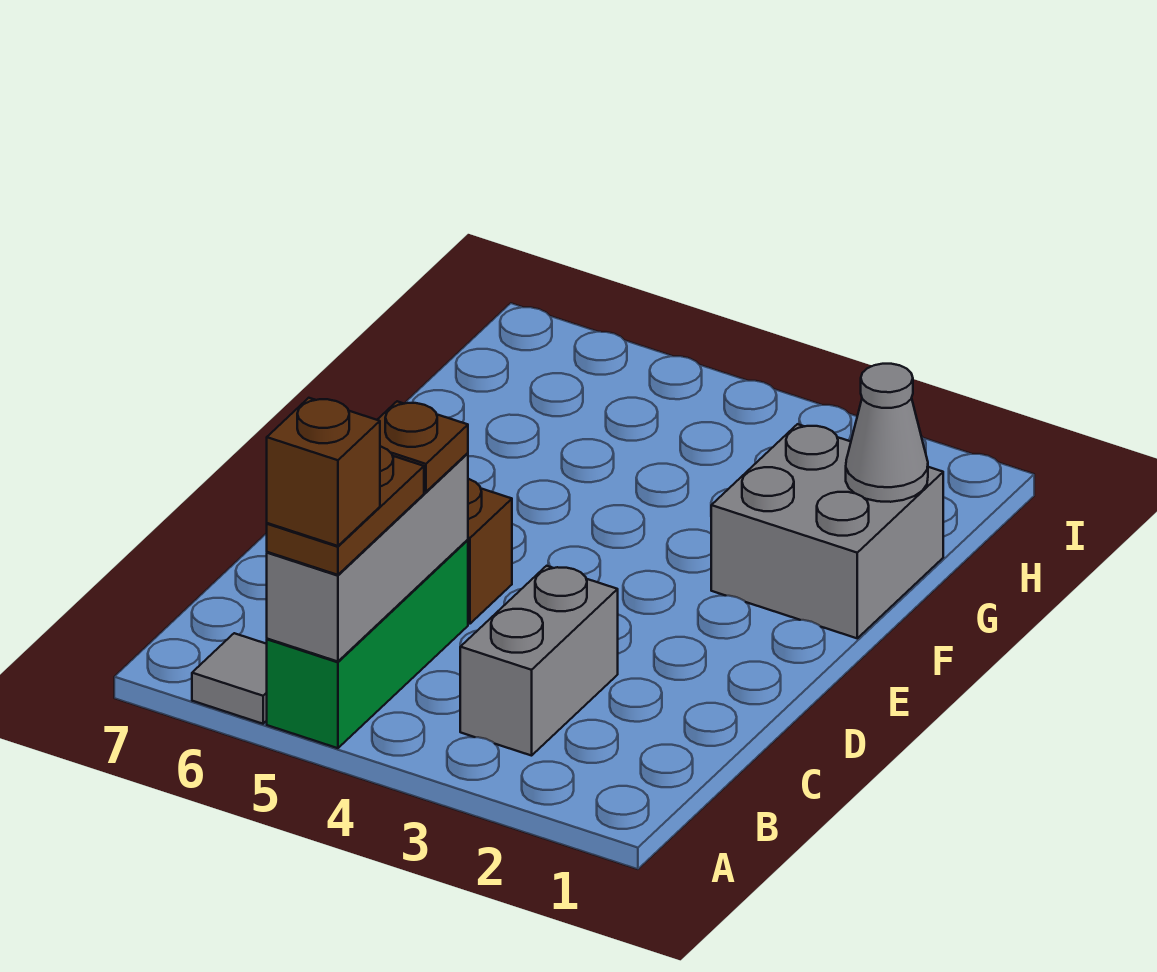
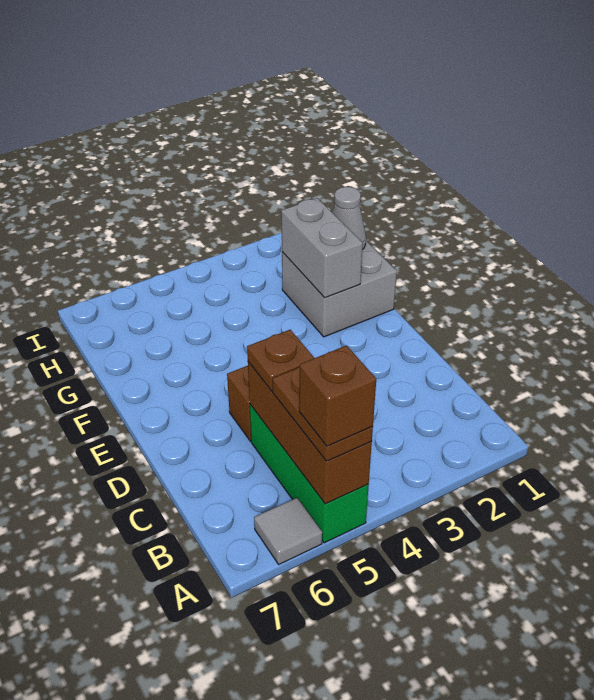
grey brick A5:C5 level 2 -> brown brick A5:C5 level 2
grey brick B3:C3 level 1 -> grey brick F2:G2 level 2

